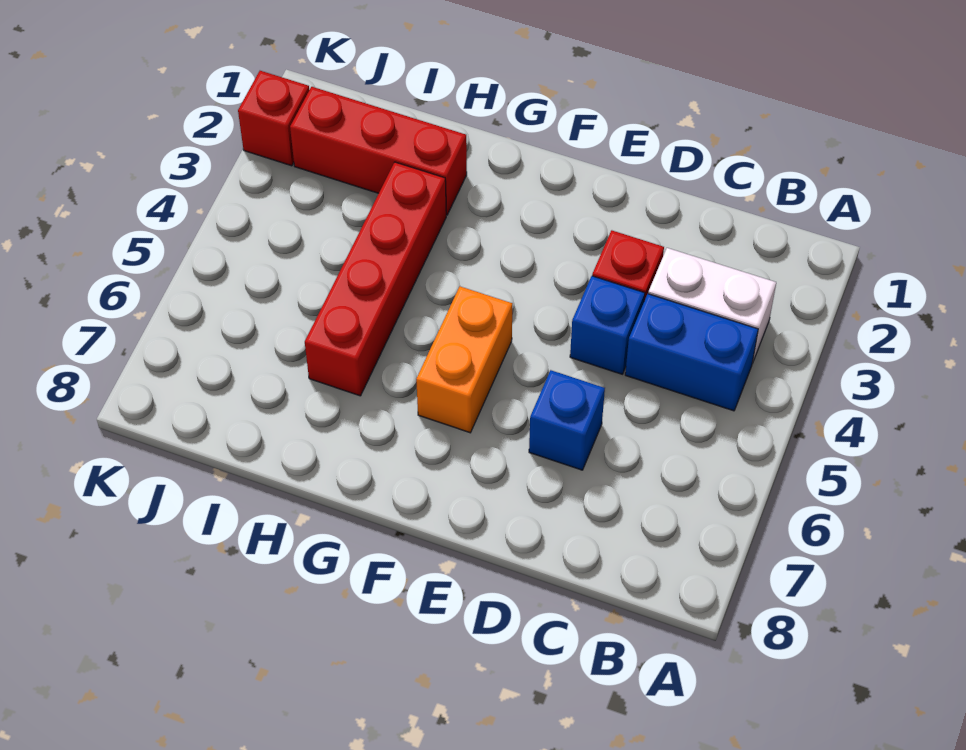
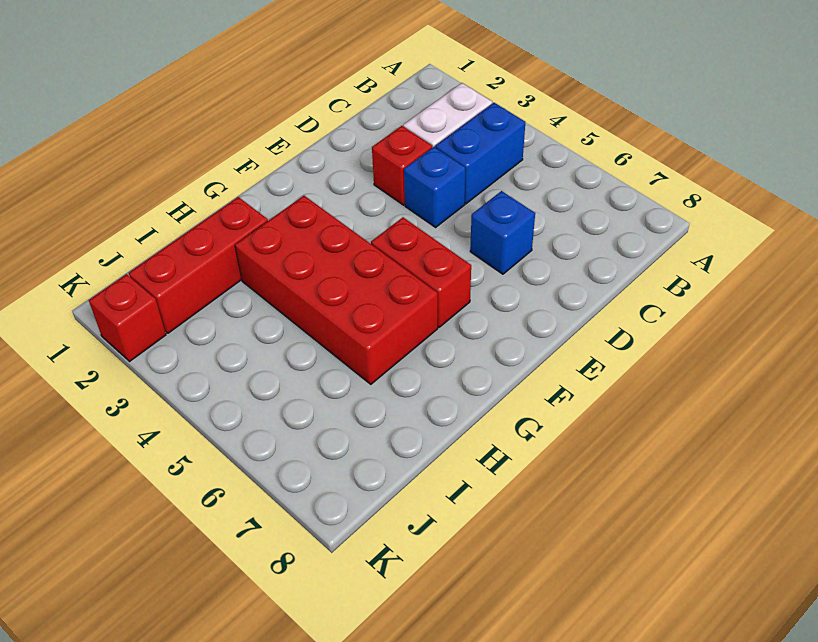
orange brick F5:F6 level 1 -> red brick F5:F6 level 1
red brick H3:H6 level 1 -> red brick G3:H6 level 1

